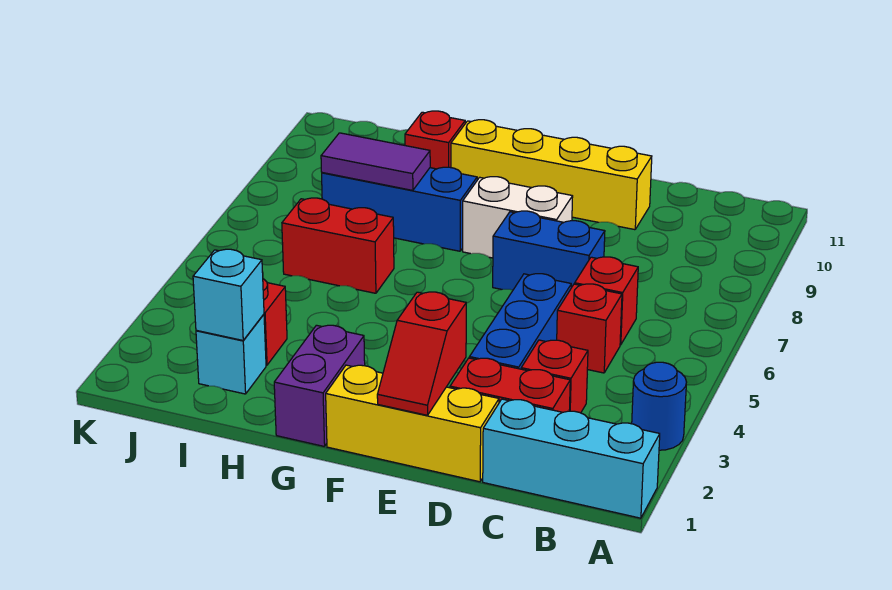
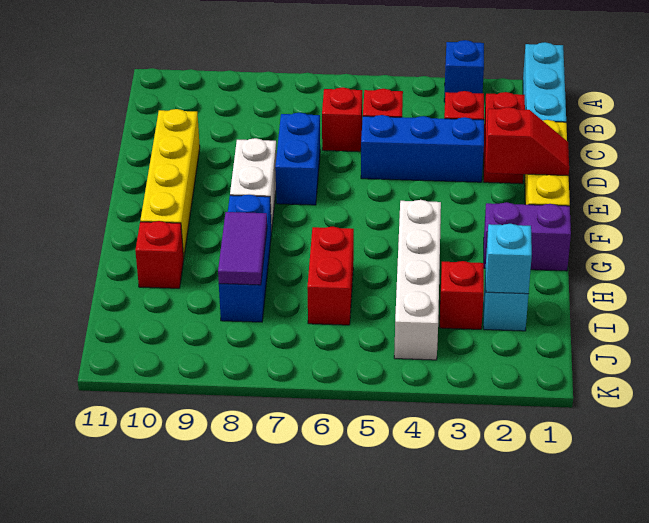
blue round brick A3 level 1 -> blue brick A3 level 1
none -> white brick G4:J4 level 1

